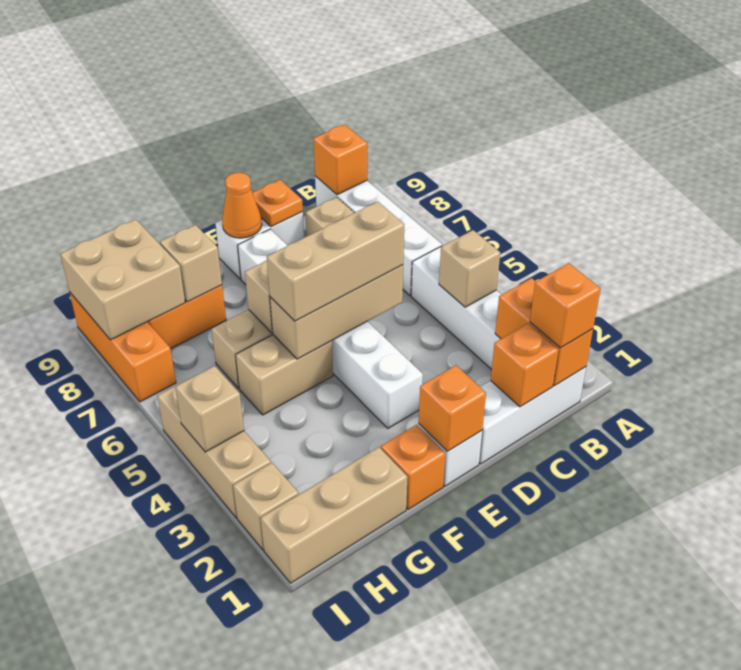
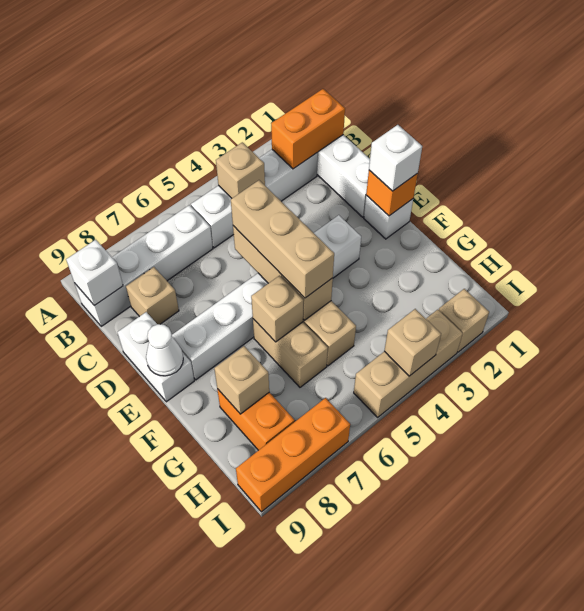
orange brick B1 level 3 -> none
orange brick B9 level 2 -> white brick B9 level 2
orange brick C1 level 2 -> none
orange plate D9 level 2 -> none
none -> white brick E1 level 3
orange cone E9 level 2 -> white cone E9 level 2
orange brick F1 level 1 -> none
tan brick G1:I1 level 1 -> none
tan brick H8:I9 level 2 -> none

